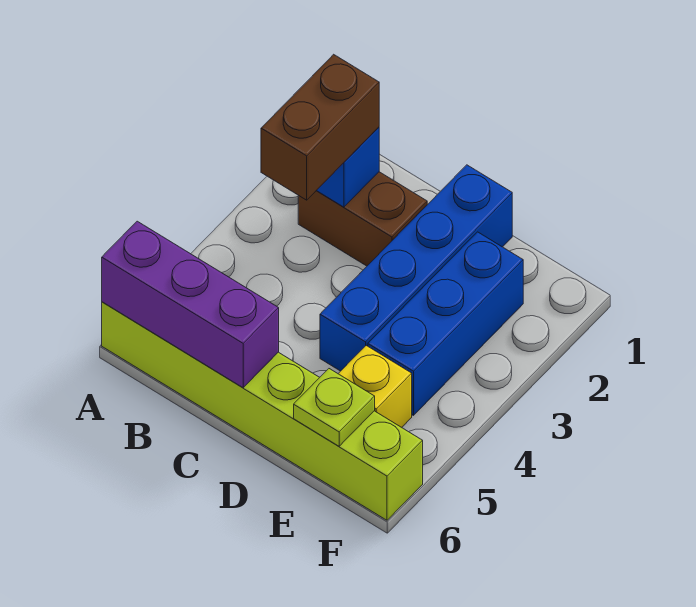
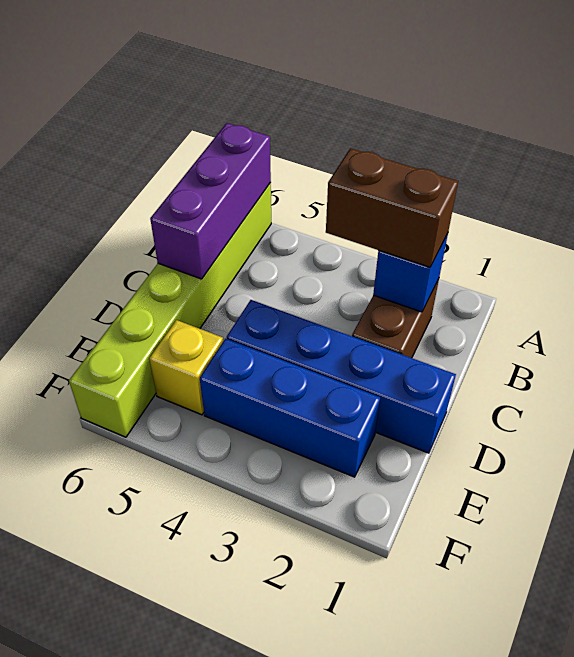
lime plate E6 level 2 -> none

